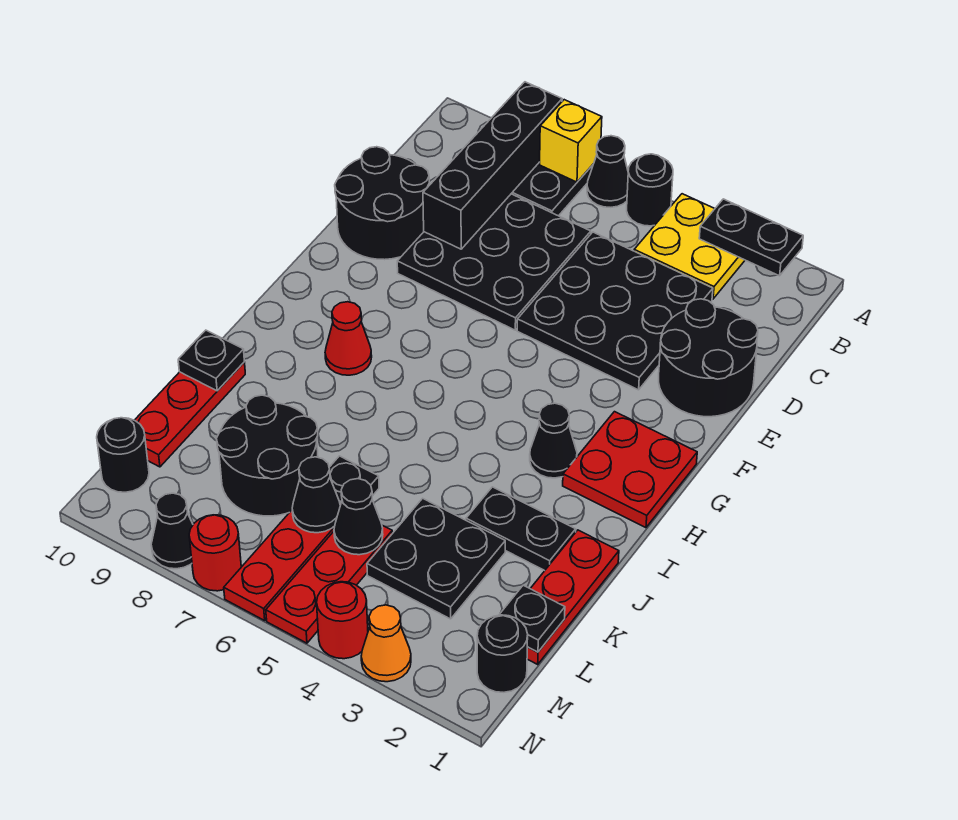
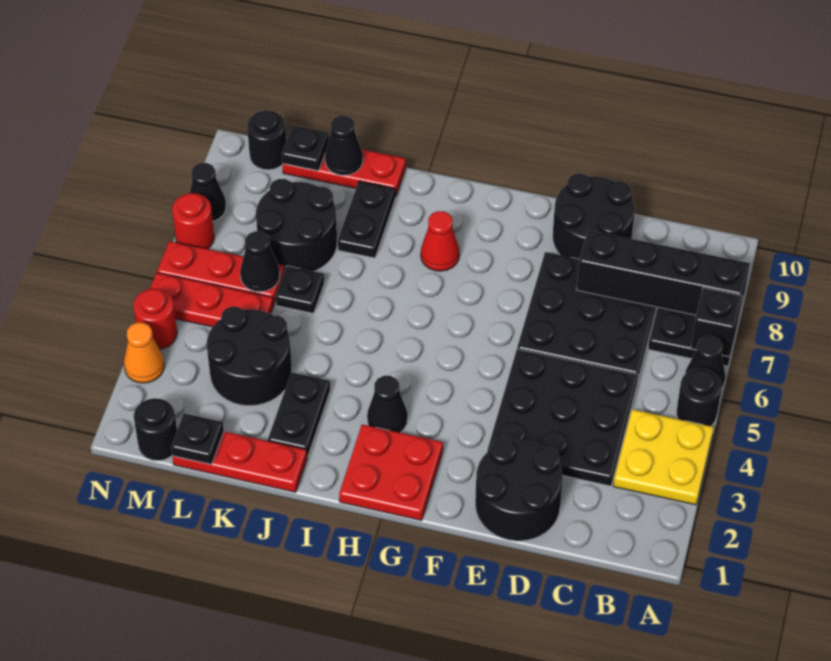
black plate A2:A3 level 2 -> black plate J8:J9 level 1
yellow brick A7 level 2 -> black brick A7 level 2
black plate J10 level 2 -> black plate L10 level 2
black plate K3:L4 level 1 -> black round brick K3:L4 level 1
black cone L5 level 2 -> black cone K10 level 2

